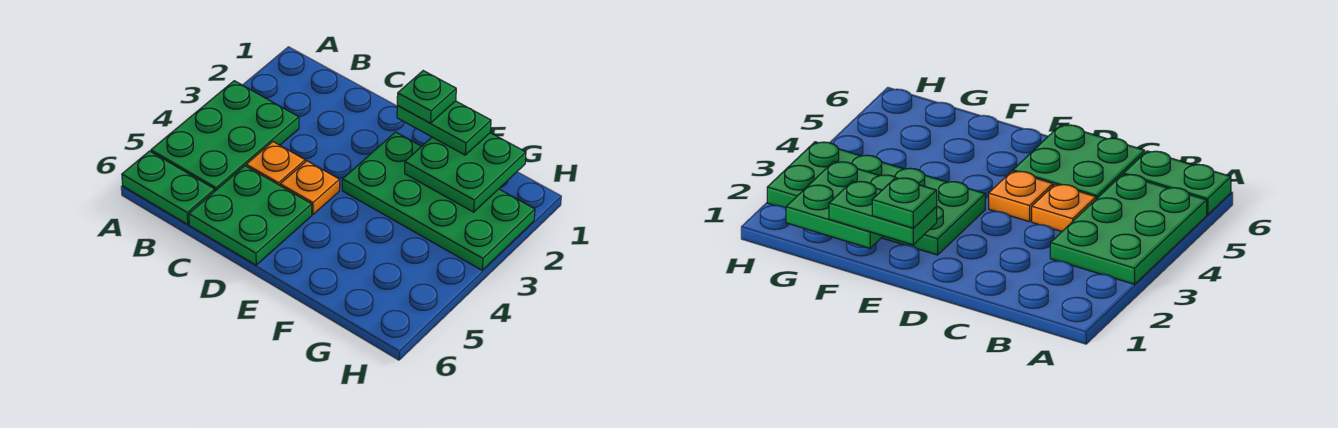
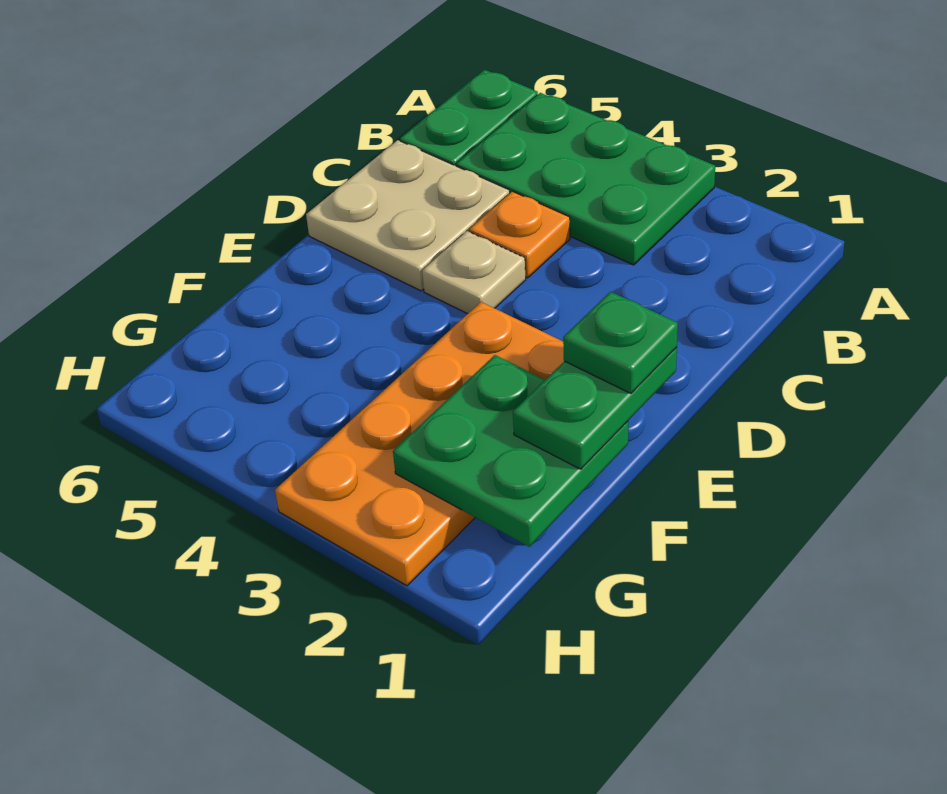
green plate C5:D6 level 1 -> tan plate C5:D6 level 1
orange plate D4 level 1 -> tan plate D4 level 1
green plate E2:H3 level 1 -> orange plate E2:H3 level 1

